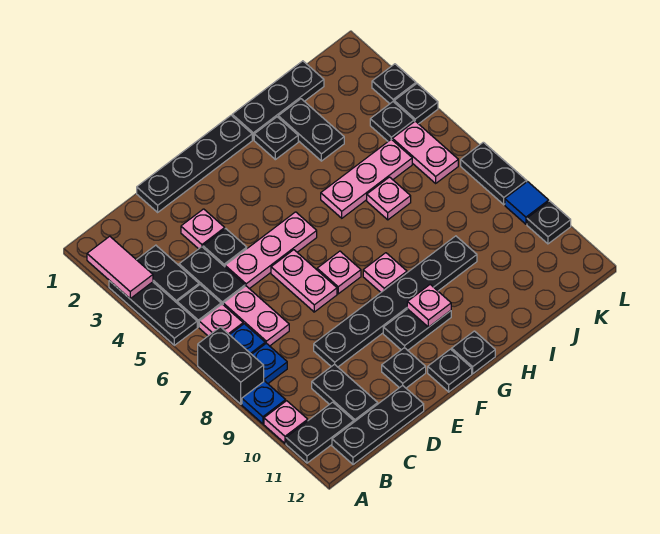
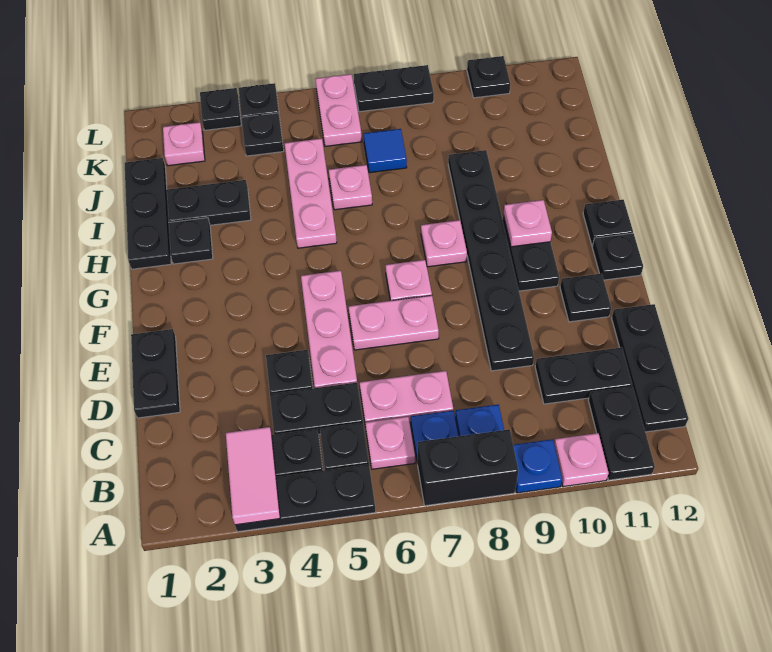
pink tile A2:A3 level 2 -> pink tile A3:B3 level 2
black plate D1:G1 level 1 -> black plate D1:E1 level 1
pink plate D3 level 1 -> pink plate K2 level 1
pink plate K5:K6 level 1 -> pink plate K6:L6 level 1
blue tile L9 level 1 -> blue tile J7 level 1

